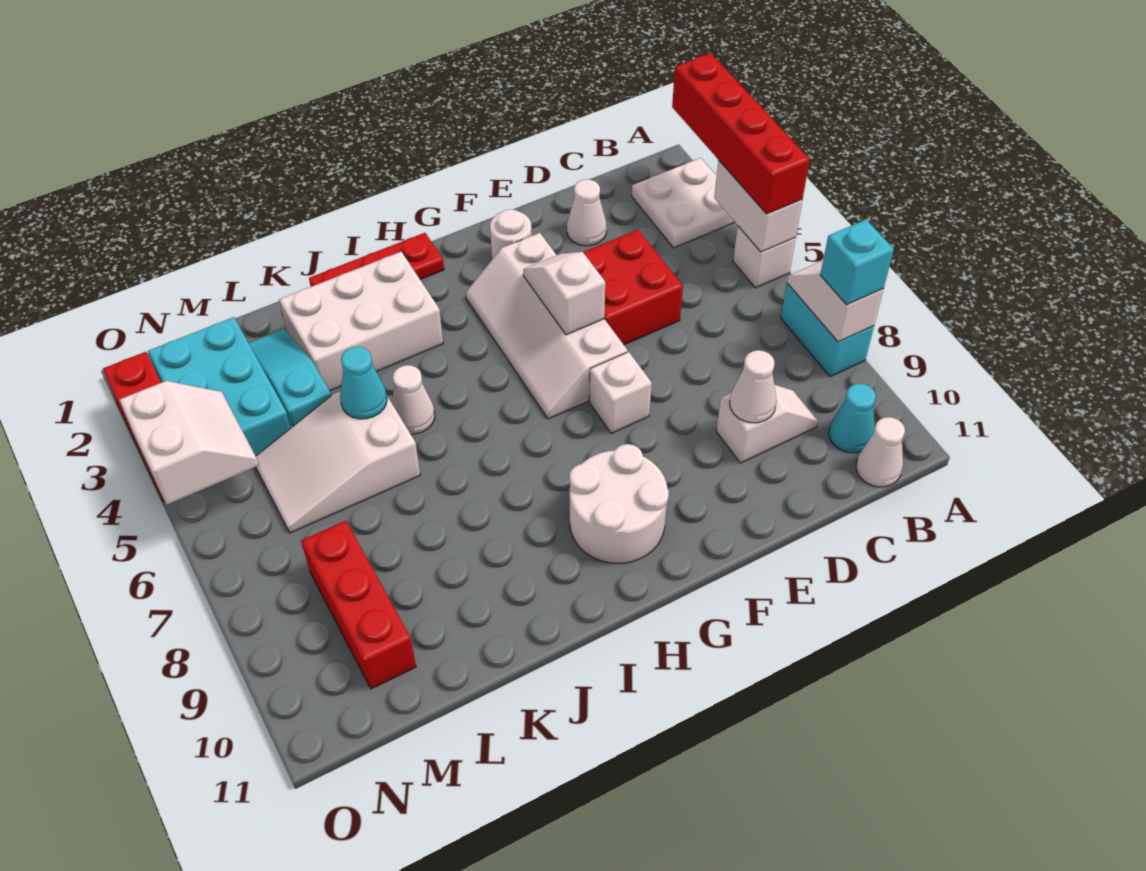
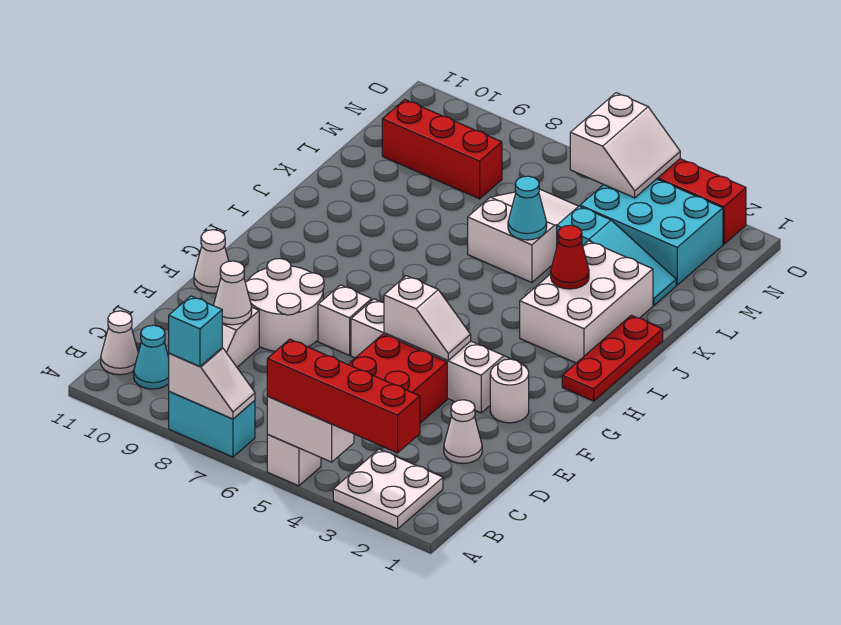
white round brick G9:H10 level 1 -> white round brick E8:F9 level 1
none -> red cone J3 level 2
white cone J5 level 1 -> white cone F11 level 1
white slope N4:O5 level 2 top O -> white slope N4:O5 level 2 top 5

